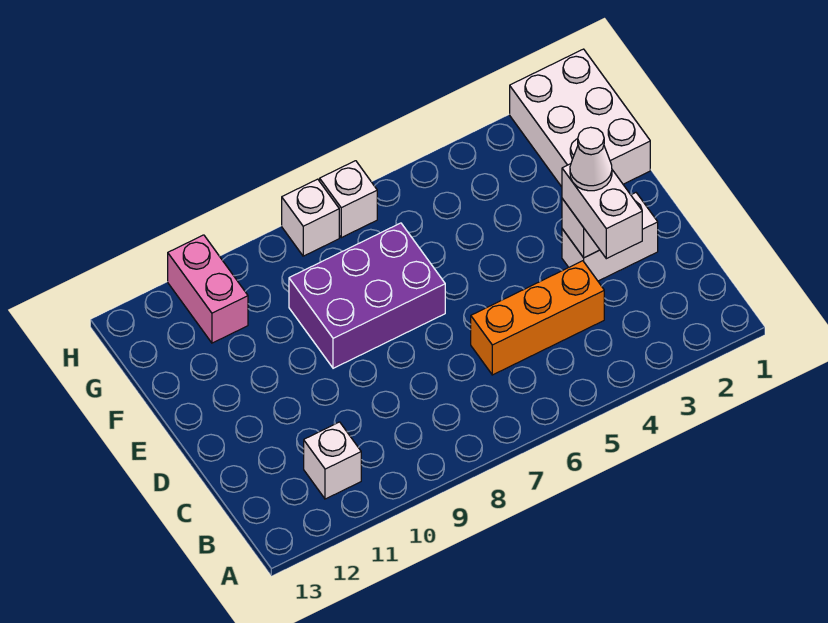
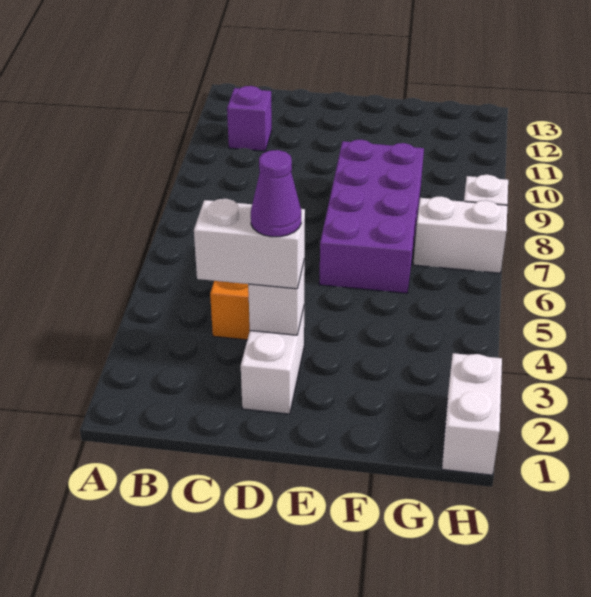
white brick B11 level 1 -> purple brick B11 level 1
white cone D3 level 4 -> purple cone D3 level 4
purple brick E7:F9 level 1 -> purple brick E6:F9 level 1
white brick F1:H2 level 1 -> white brick H1:H2 level 1
pink brick G11:H11 level 1 -> none
white brick H7 level 1 -> white brick G7:H7 level 1

